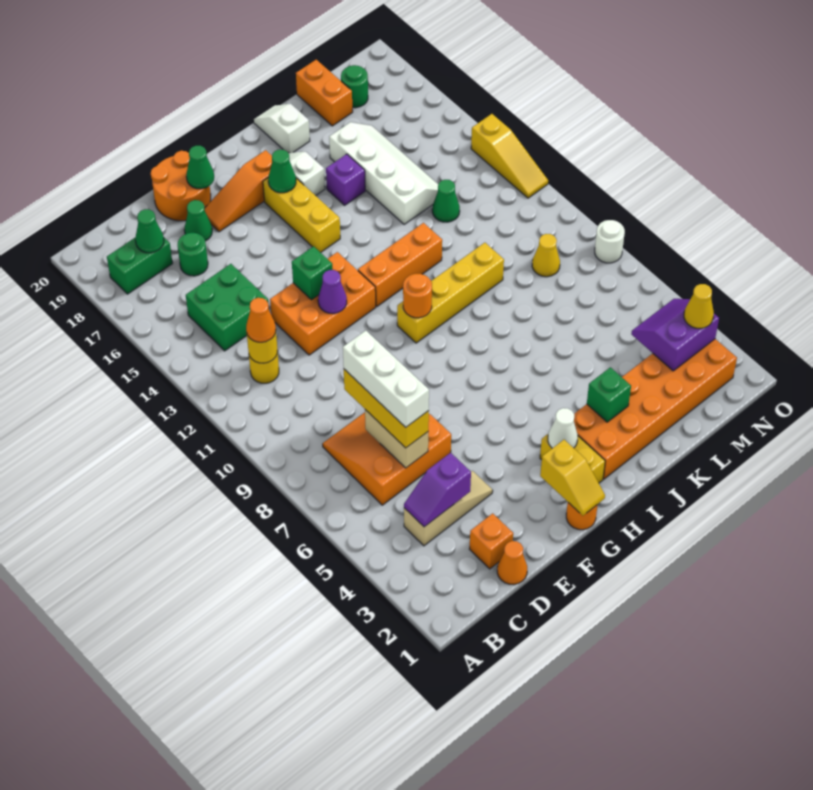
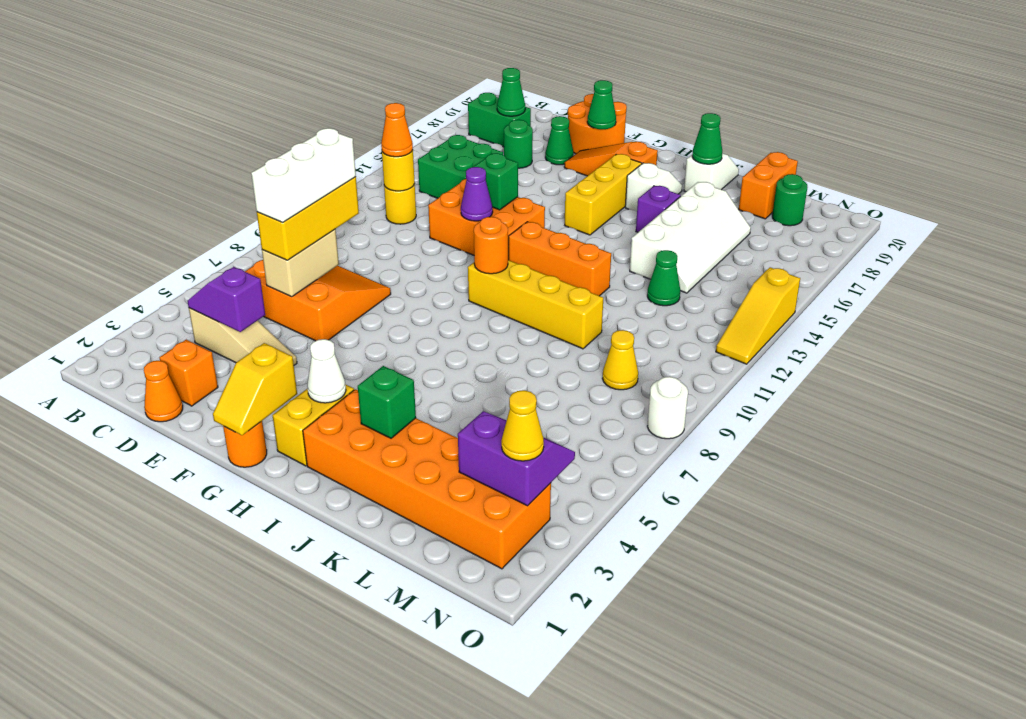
green cone H17 level 2 -> green cone J19 level 2

